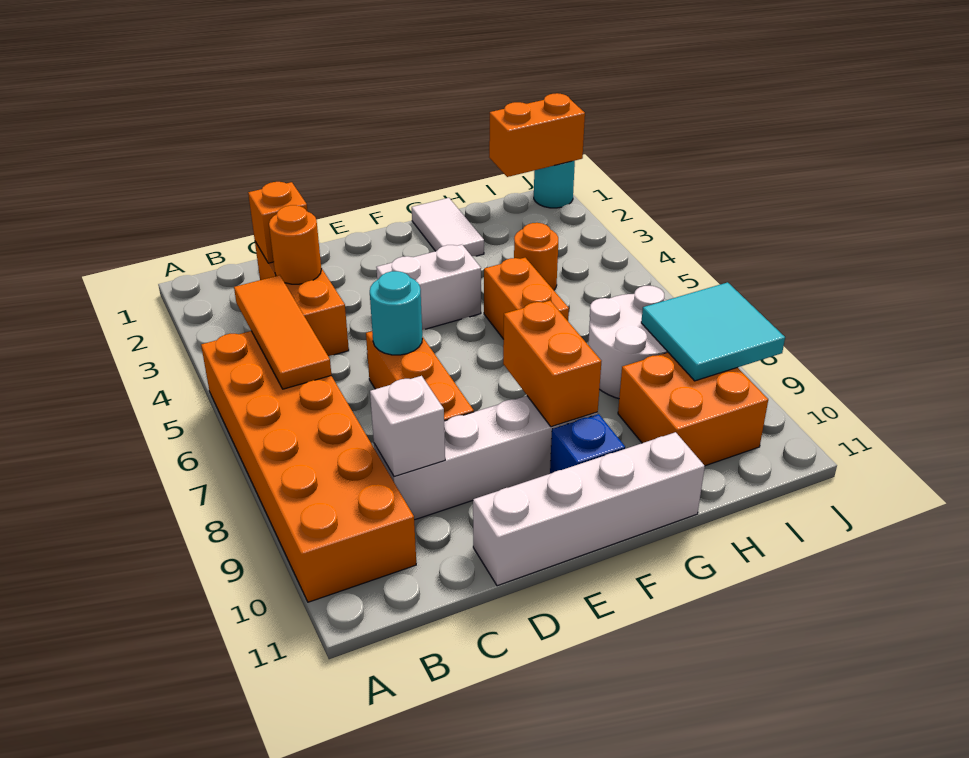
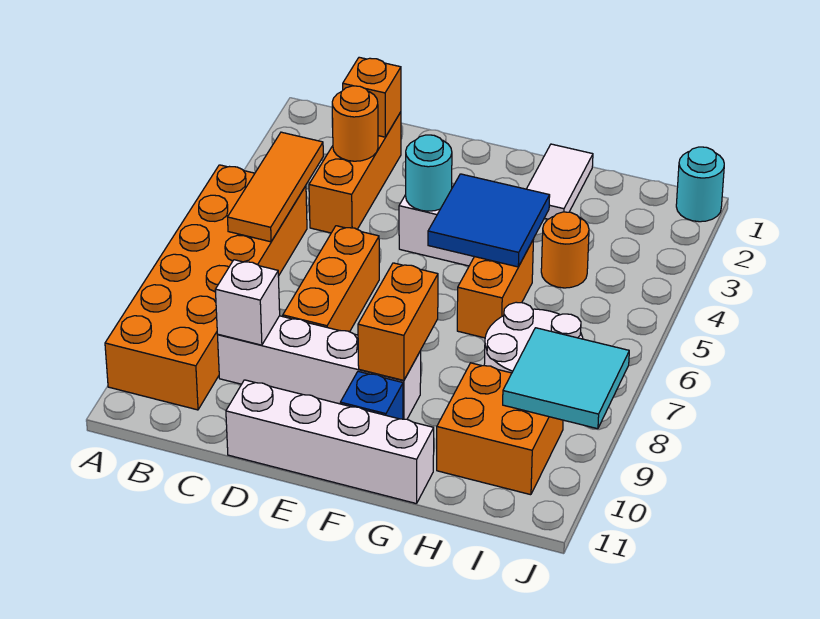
cyan round brick D6 level 2 -> cyan round brick E4 level 2
none -> blue tile F4:G5 level 2
orange brick I1:J1 level 2 -> none

